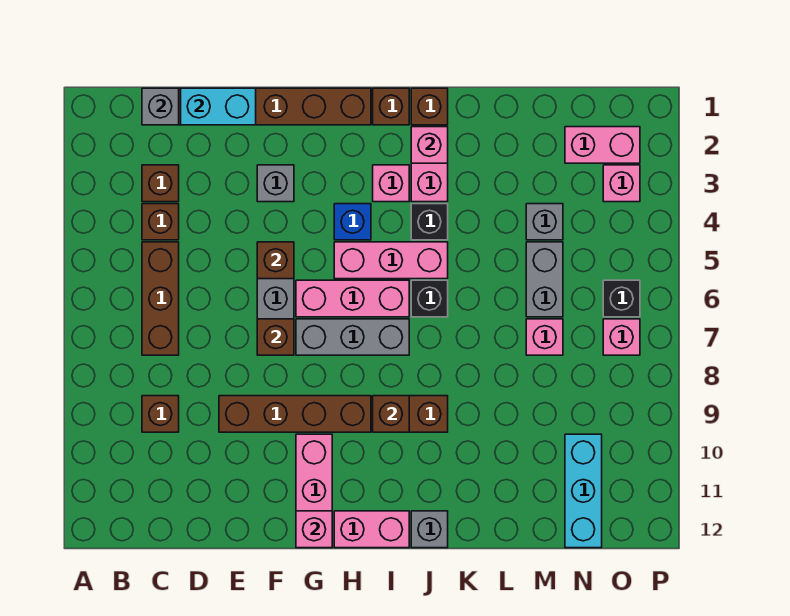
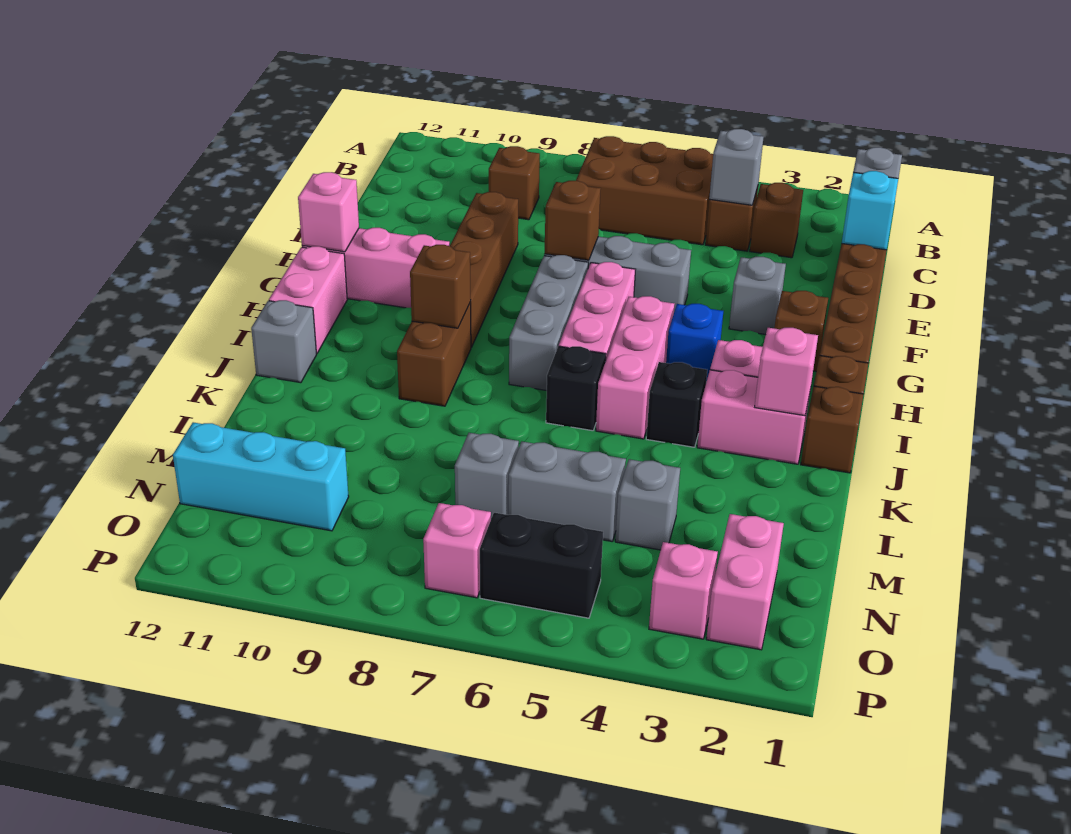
none -> grey brick C4 level 2
brown brick C5:C7 level 1 -> brown brick B5:C7 level 1
cyan brick D1:E1 level 2 -> cyan brick D1 level 2
brown brick F5 level 2 -> brown brick G2 level 1
pink brick M7 level 1 -> grey brick M7 level 1
black brick O6 level 1 -> black brick O5:O6 level 1

